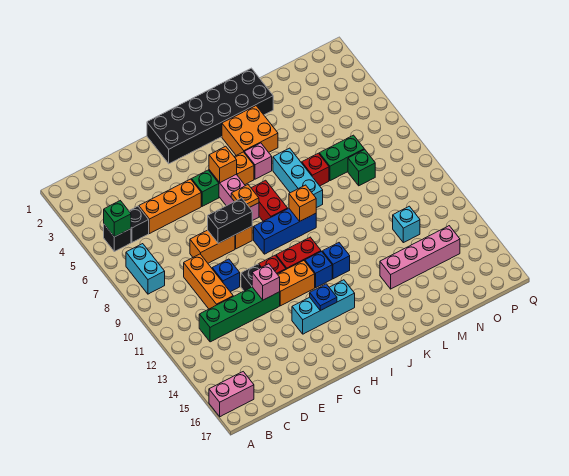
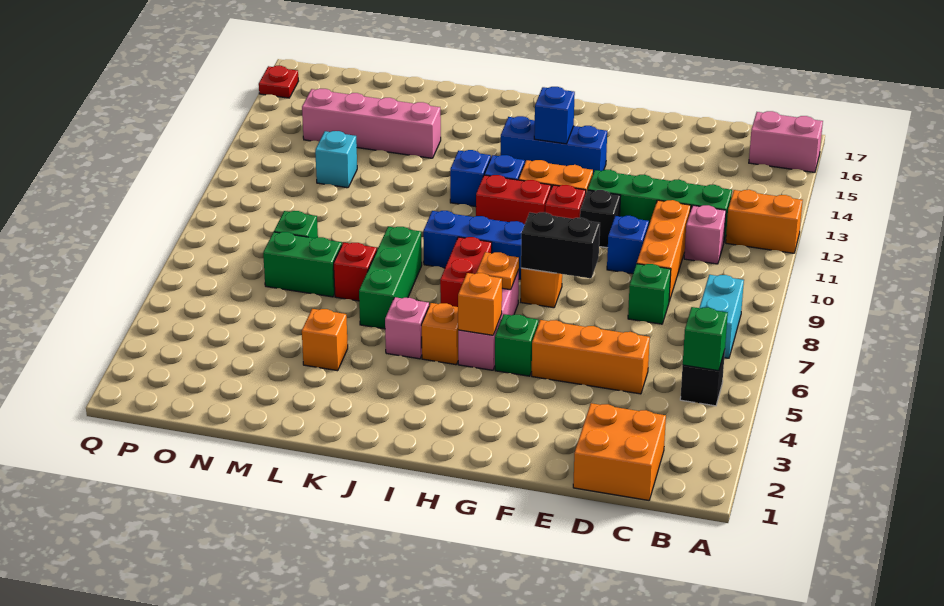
black brick C5 level 1 -> none
none -> green brick D8 level 1
orange brick E8:F8 level 1 -> orange brick A12:B12 level 1
pink brick F12 level 2 -> pink brick C11 level 1
black brick G1:L2 level 1 -> none
cyan brick G14:I14 level 1 -> blue brick G14:I14 level 1
blue plate H14 level 2 -> blue brick H14 level 2
orange brick J3:K4 level 1 -> orange brick C1:D2 level 1
orange brick J9 level 2 -> orange brick L4 level 1
cyan brick K6:K8 level 1 -> green brick K6:K8 level 1
none -> red plate Q16 level 1

